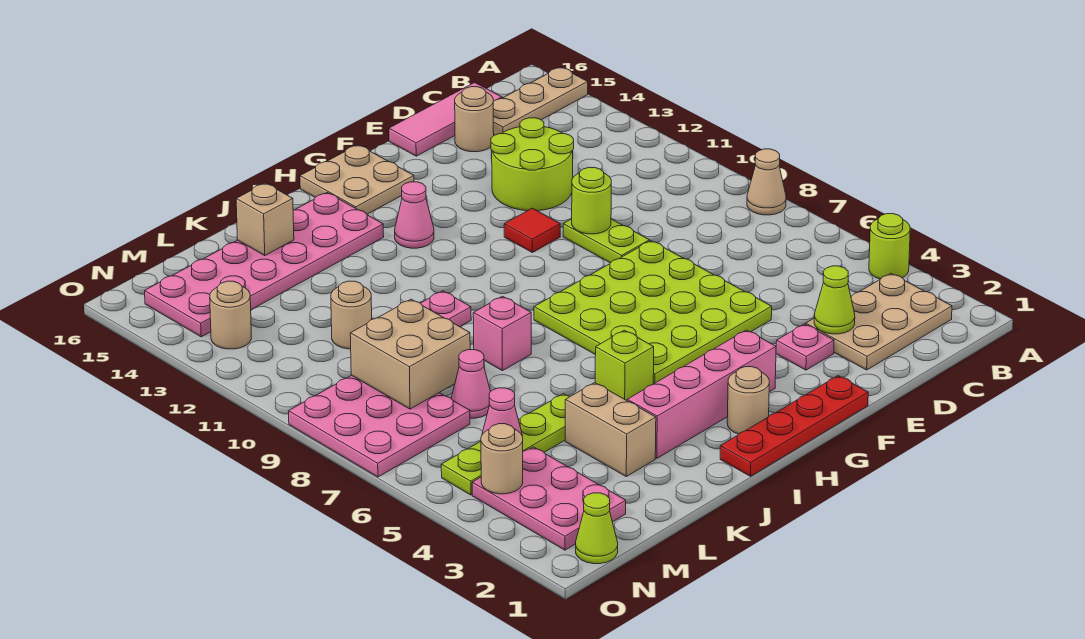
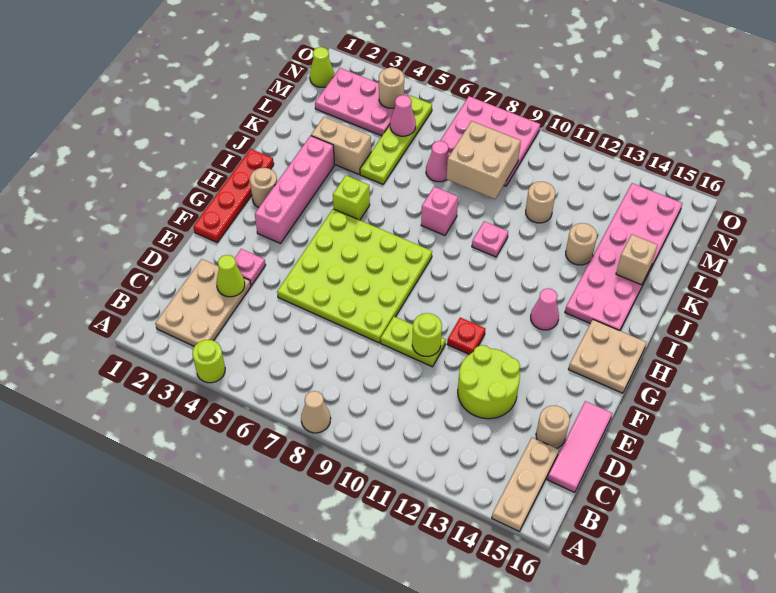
red tile F11 level 1 -> red plate F11 level 1
tan round brick N13 level 1 -> tan round brick K13 level 1

